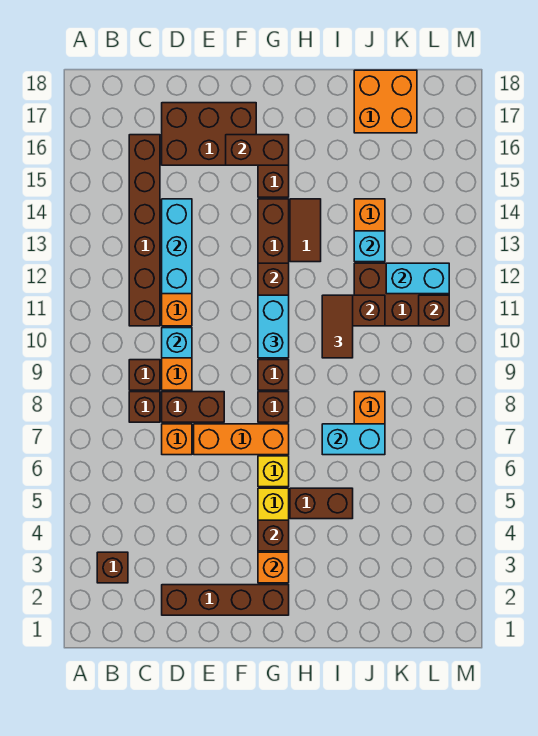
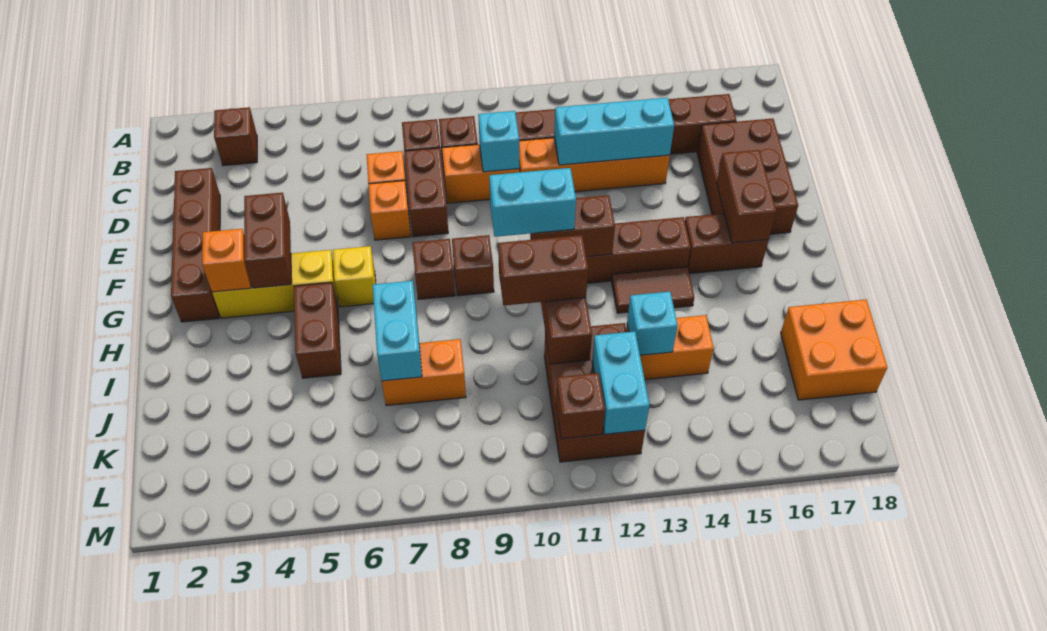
orange brick E7:G7 level 1 -> orange brick E7 level 1
brown brick G4 level 2 -> brown brick F4:G4 level 2
brown tile I10:I11 level 3 -> brown brick I10:I11 level 3

